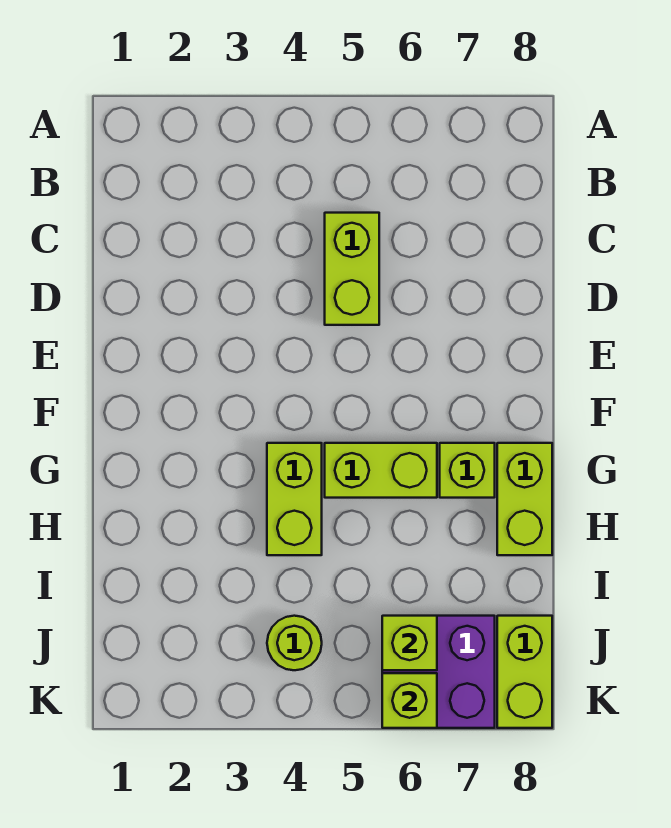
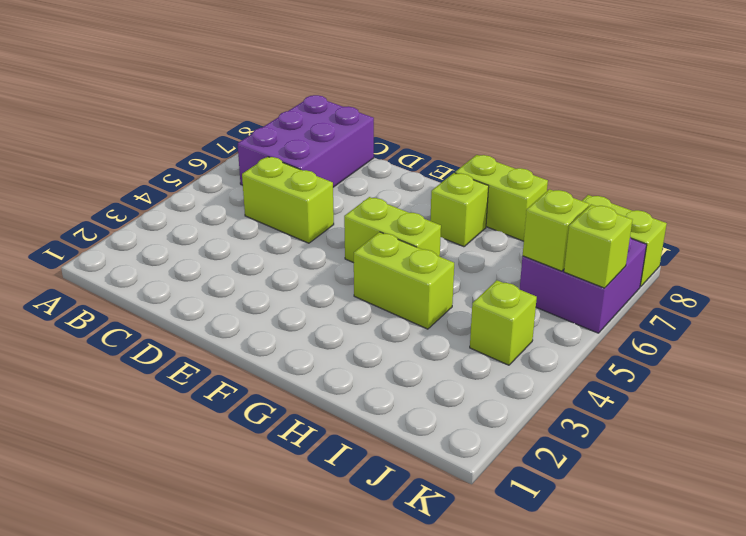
none -> purple brick B6:C8 level 1
lime brick G5:G6 level 1 -> lime brick F5:G5 level 1
lime round brick J4 level 1 -> lime brick J4 level 1

